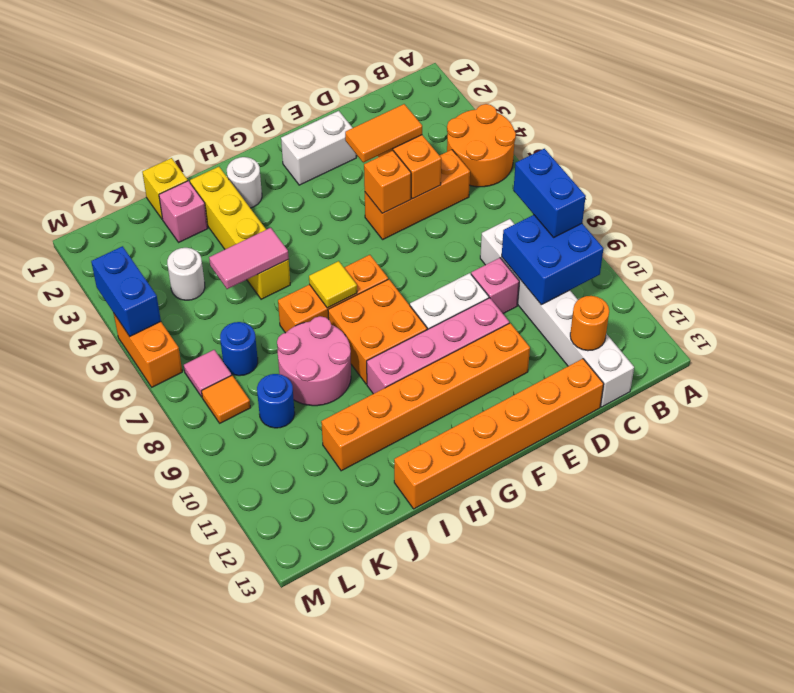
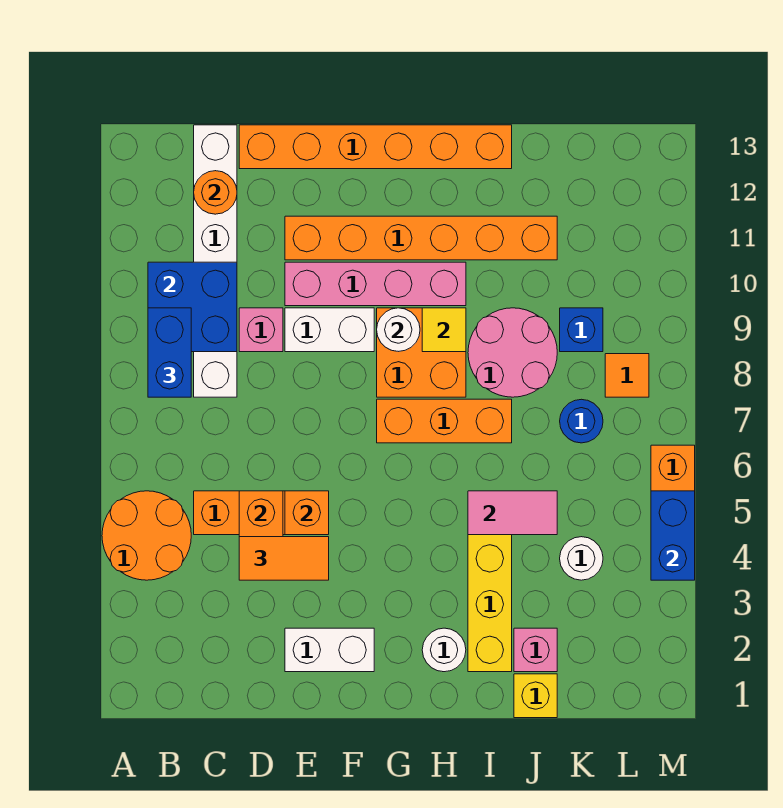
none -> white round brick G9 level 2
yellow tile H7 level 2 -> yellow tile H9 level 2
blue round brick K9 level 1 -> blue brick K9 level 1
pink tile L7 level 1 -> none

